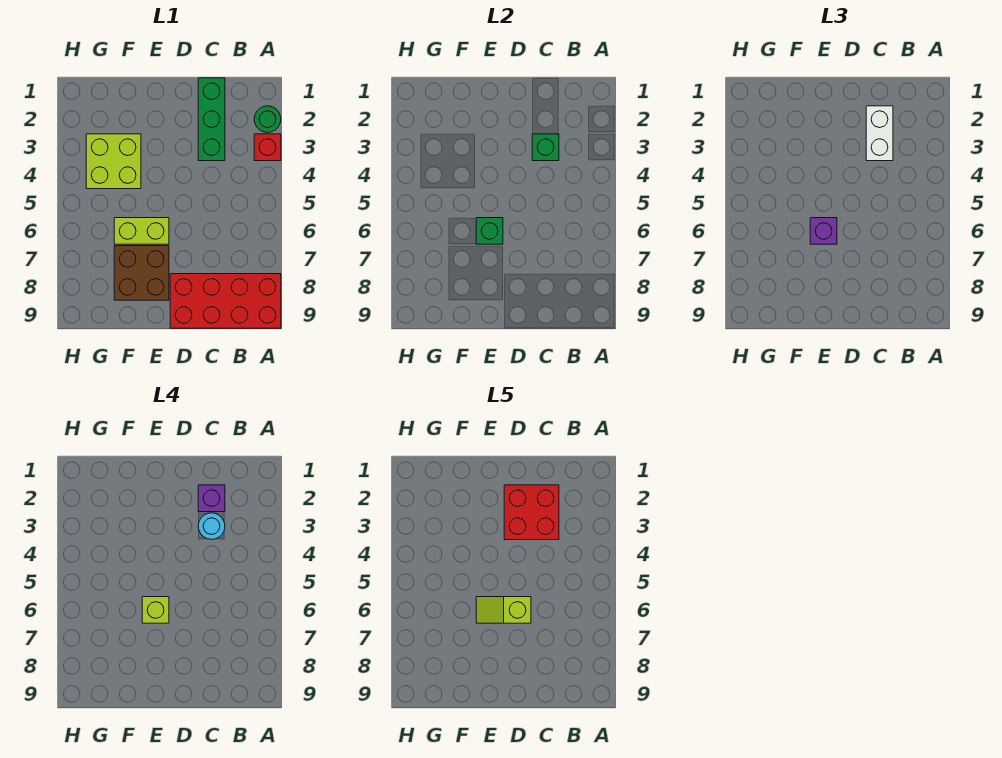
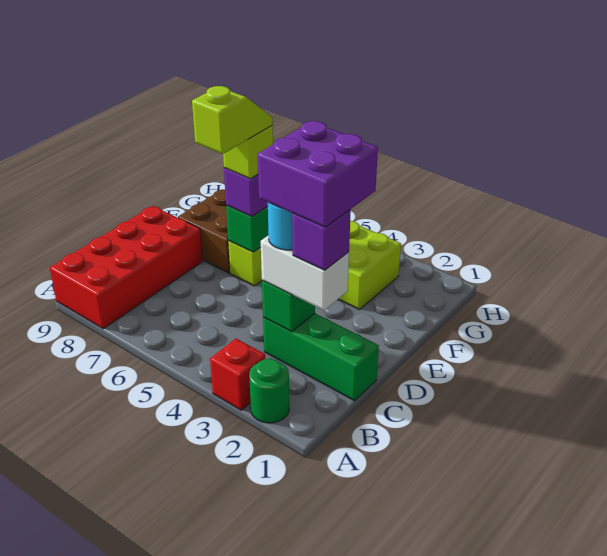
red brick C2:D3 level 5 -> purple brick C2:D3 level 5

